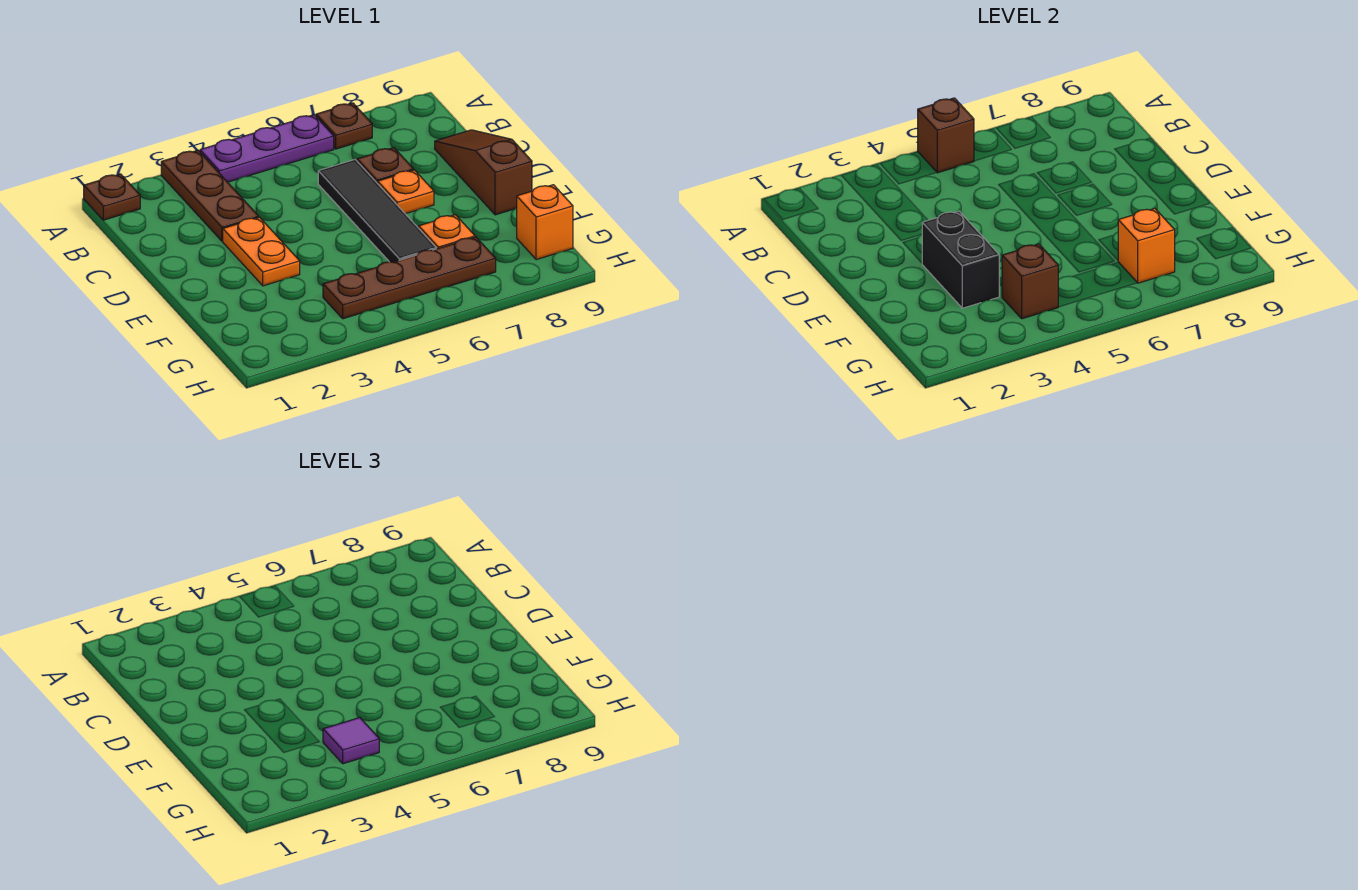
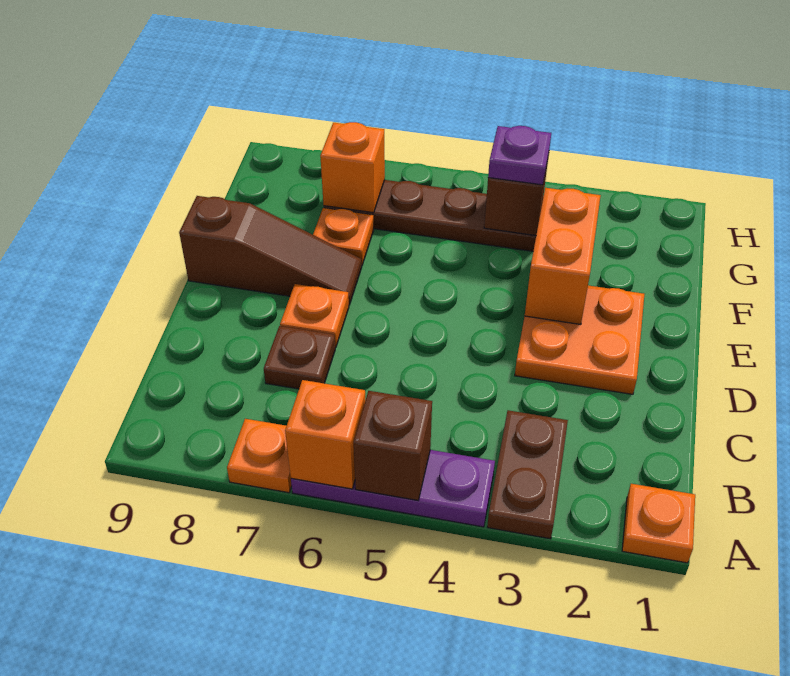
brown plate A1 level 1 -> orange plate A1 level 1
brown plate A3:C3 level 1 -> brown plate A3:B3 level 1
brown plate A7 level 1 -> orange plate A7 level 1
black tile C6:F6 level 1 -> none
brown slope C9:E9 level 1 top E -> brown slope E7:E9 level 1 top 9
orange plate D3:E3 level 1 -> orange plate D2:E3 level 1
black brick E3:F3 level 2 -> orange brick E3:F3 level 2
purple tile G4 level 3 -> purple plate G4 level 3
orange brick G9 level 1 -> orange brick A6 level 2

